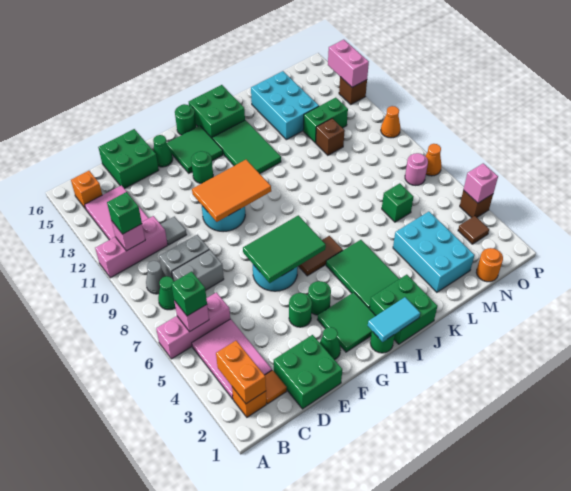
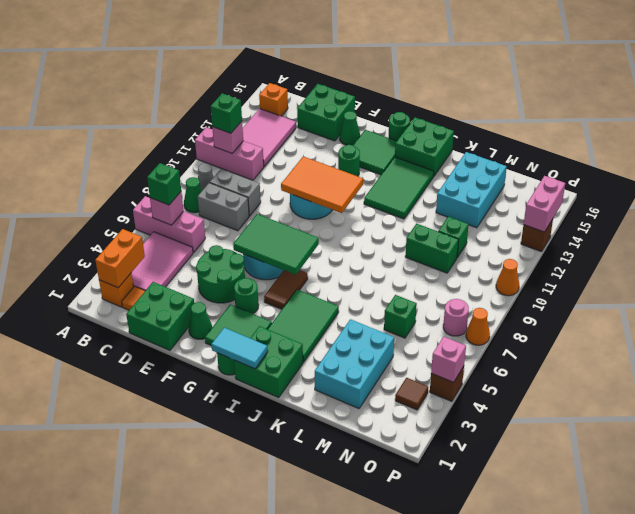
grey tile D11 level 1 -> none
green round brick F4 level 1 -> green round brick E4:F5 level 1
brown tile H6:I6 level 1 -> brown tile H5:H6 level 1
brown brick M11 level 1 -> green brick M11 level 1
green brick M12:N12 level 1 -> green brick L10:M10 level 1
orange round brick N1 level 1 -> none

